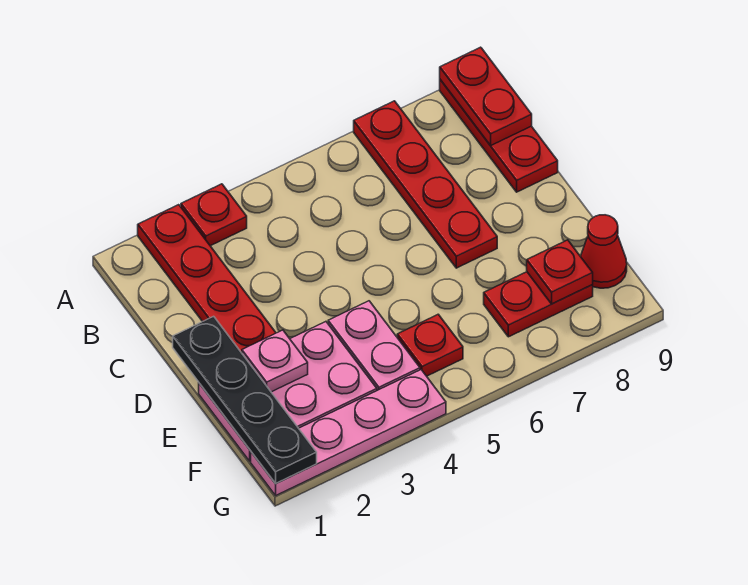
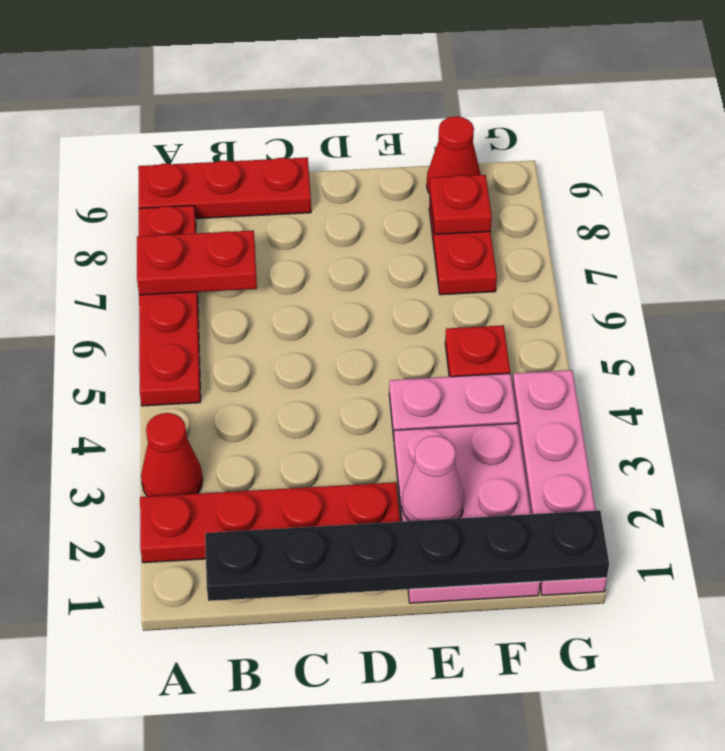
red plate A3 level 1 -> red cone A3 level 1
red plate A7:D7 level 1 -> red plate A5:A8 level 1
red plate A9:B9 level 2 -> red plate A7:B7 level 2
black plate D1:G1 level 2 -> black plate B1:G1 level 2
pink plate E2 level 2 -> pink cone E2 level 2

